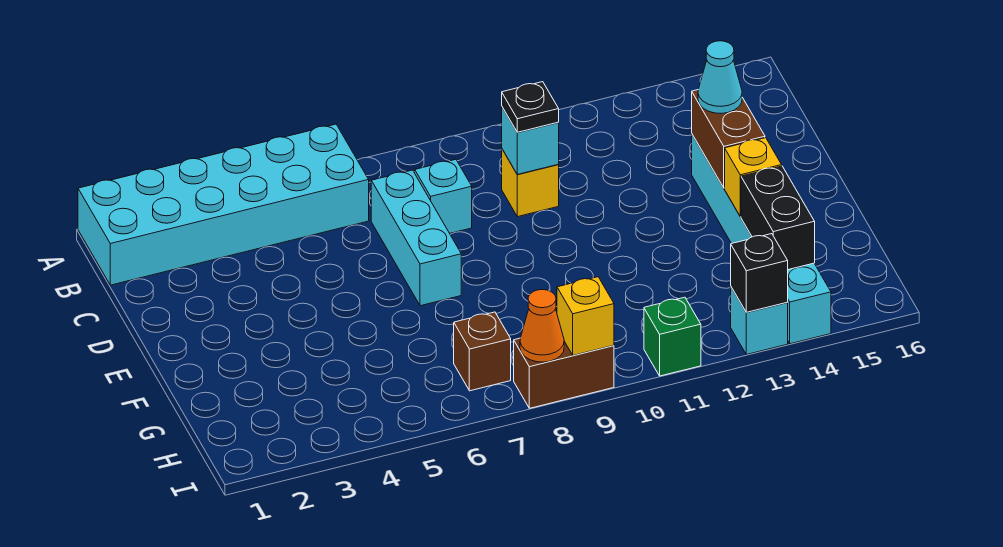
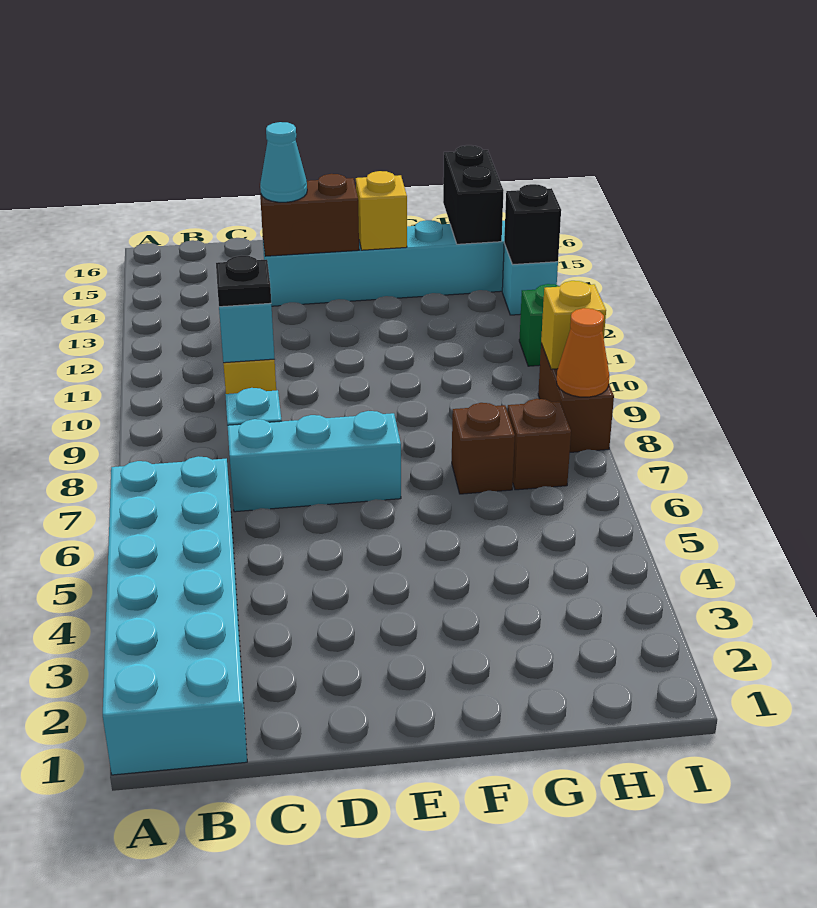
none -> brown brick G7 level 1
black brick G14:H14 level 2 -> black brick H14:H15 level 2

